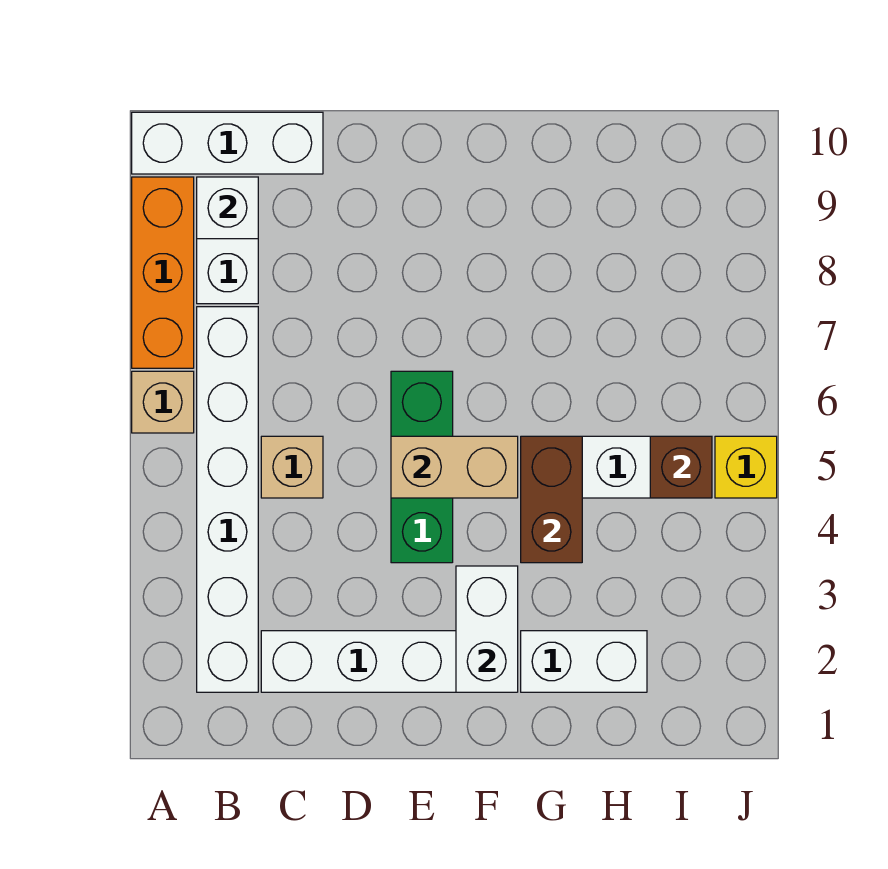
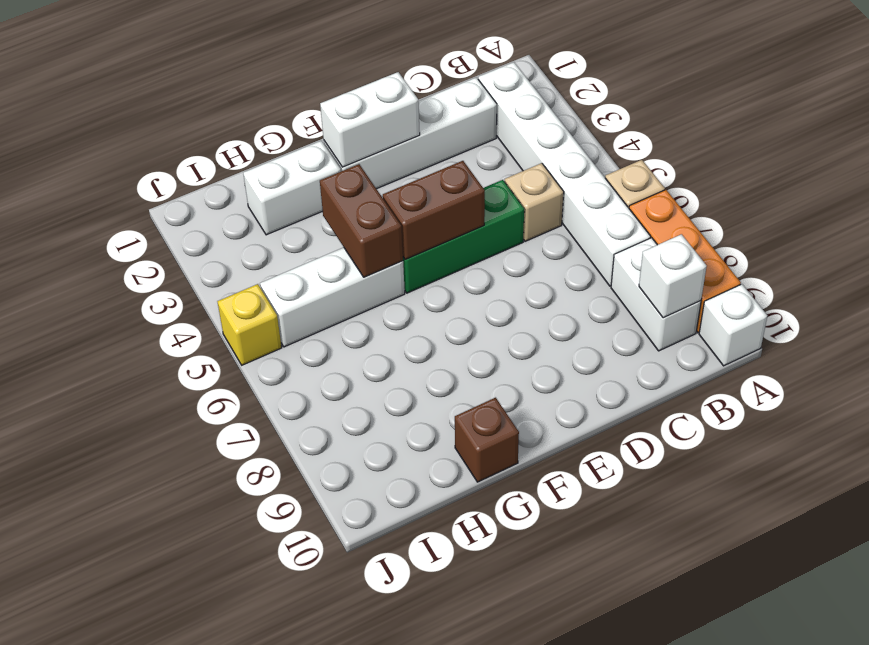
white brick A10:C10 level 1 -> white brick A10 level 1
green brick E4:E6 level 1 -> green brick D5:F5 level 1
tan brick E5:F5 level 2 -> brown brick E5:F5 level 2
white brick F2:F3 level 2 -> white brick E2:F2 level 2
brown brick I5 level 2 -> brown brick G10 level 1

